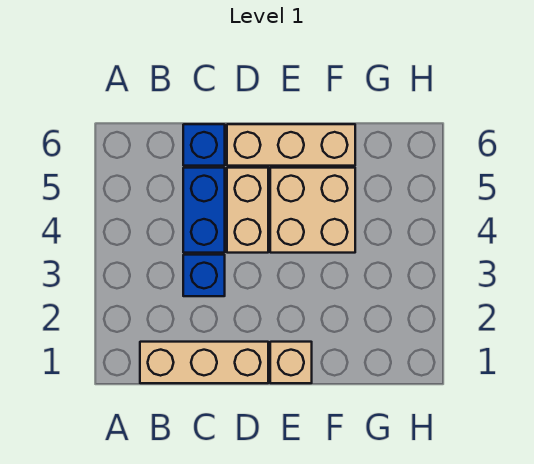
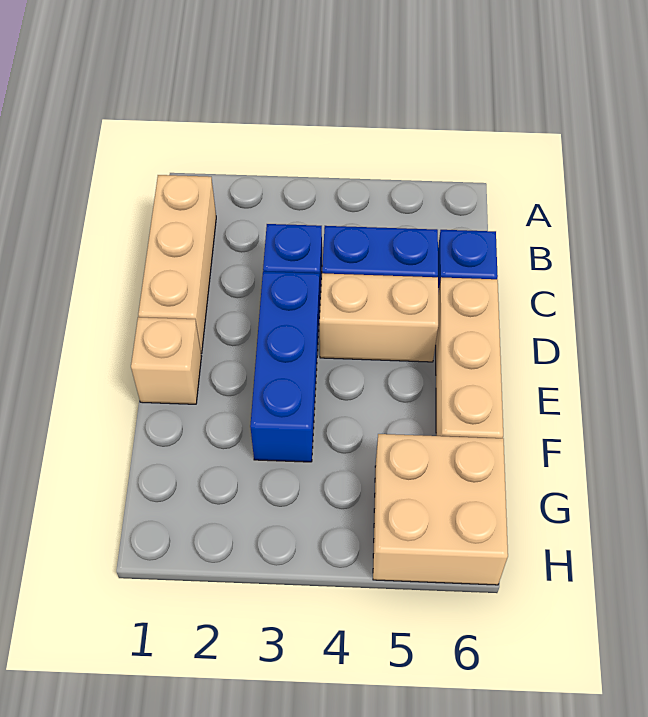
none -> blue brick D3:F3 level 1
tan brick E4:F5 level 1 -> tan brick G5:H6 level 1

